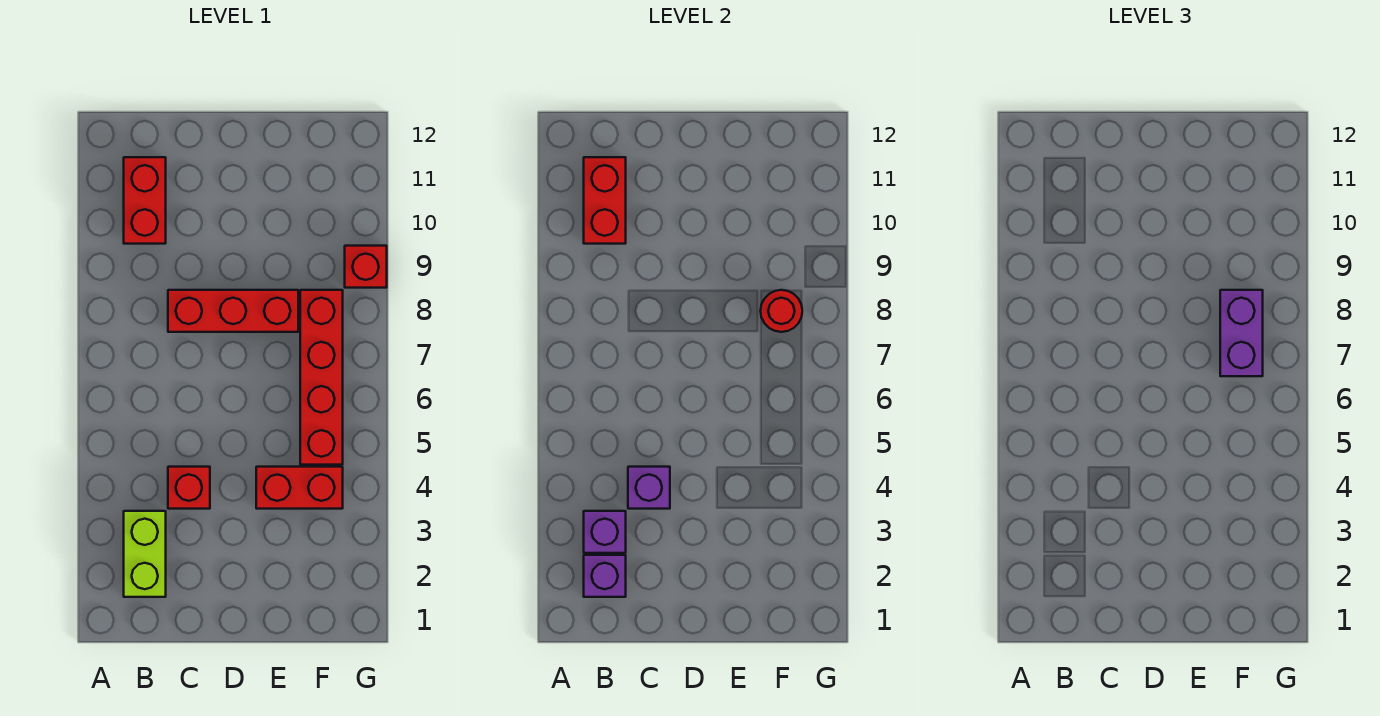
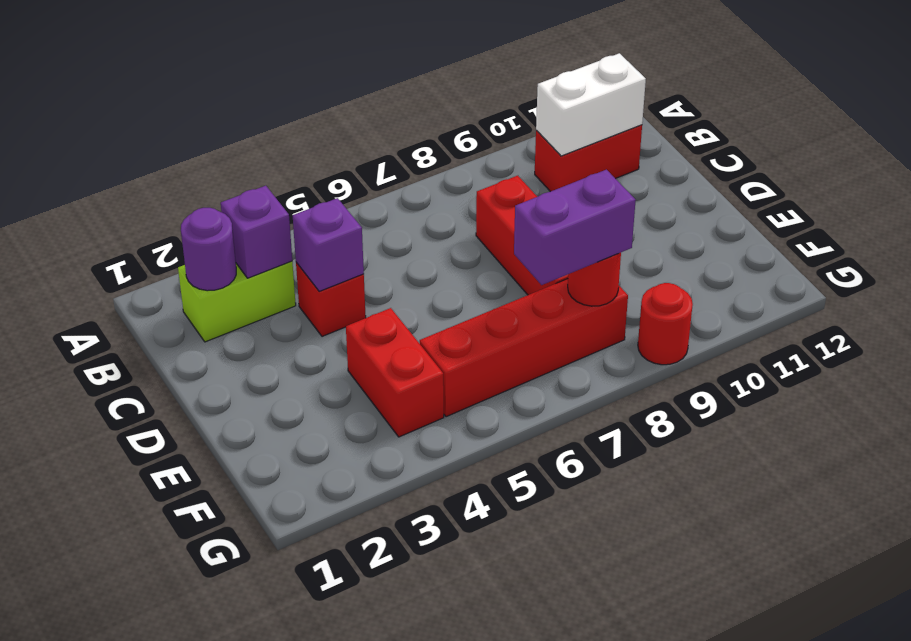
purple brick B2 level 2 -> purple round brick B2 level 2
red brick B10:B11 level 2 -> white brick B10:B11 level 2
red brick G9 level 1 -> red round brick G9 level 1

